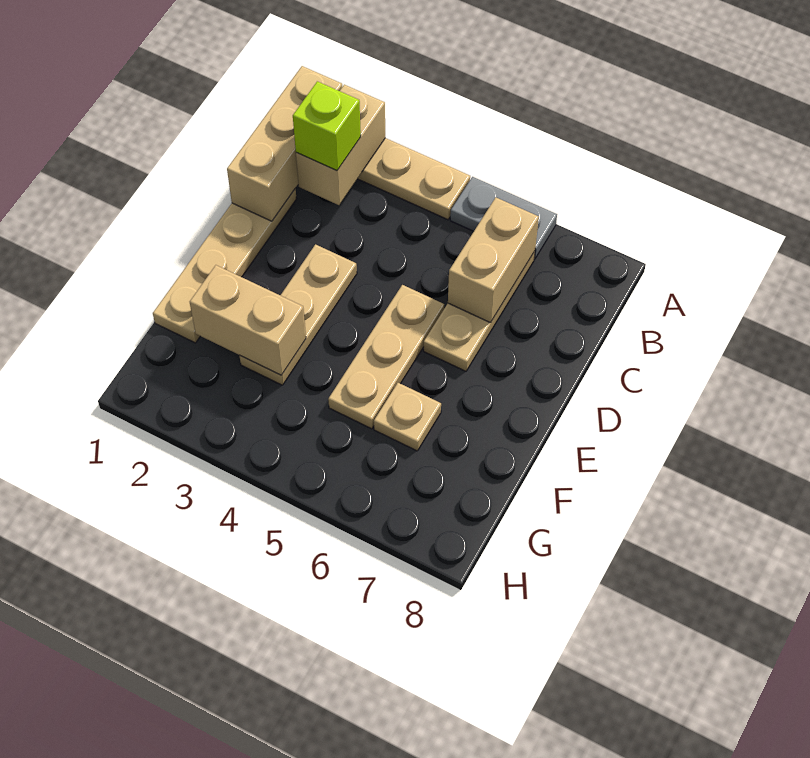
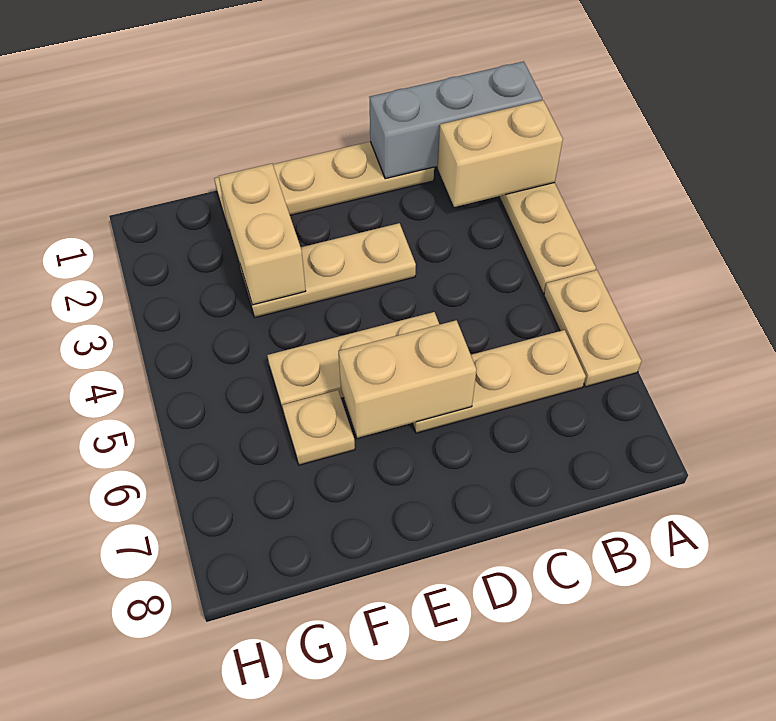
tan brick A1:C1 level 2 -> grey brick A1:C1 level 2
grey plate A5:A6 level 1 -> tan plate A5:A6 level 1
lime brick B2 level 3 -> none
tan brick B6:C6 level 2 -> tan brick D6:E6 level 2

